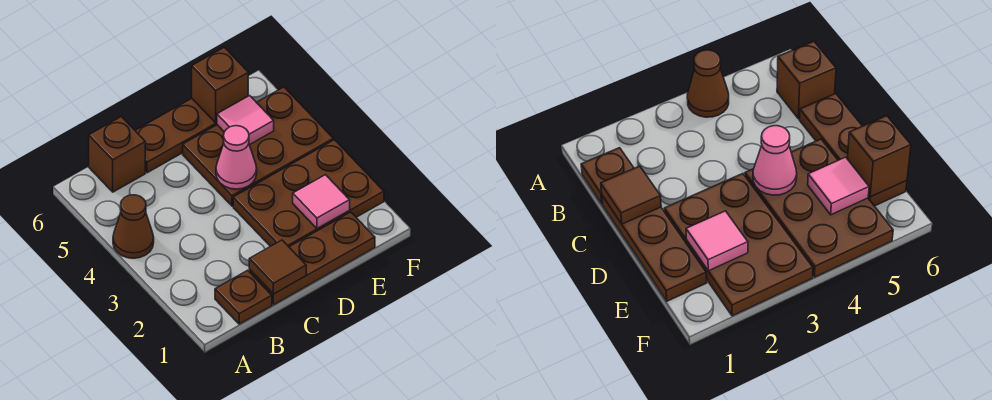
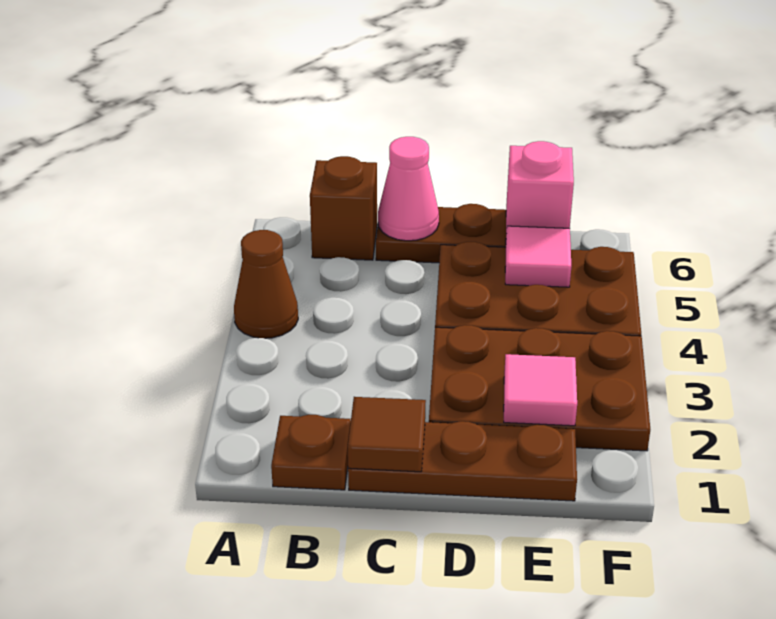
pink cone D4 level 2 -> pink cone C6 level 2
brown brick E6 level 2 -> pink brick E6 level 2

